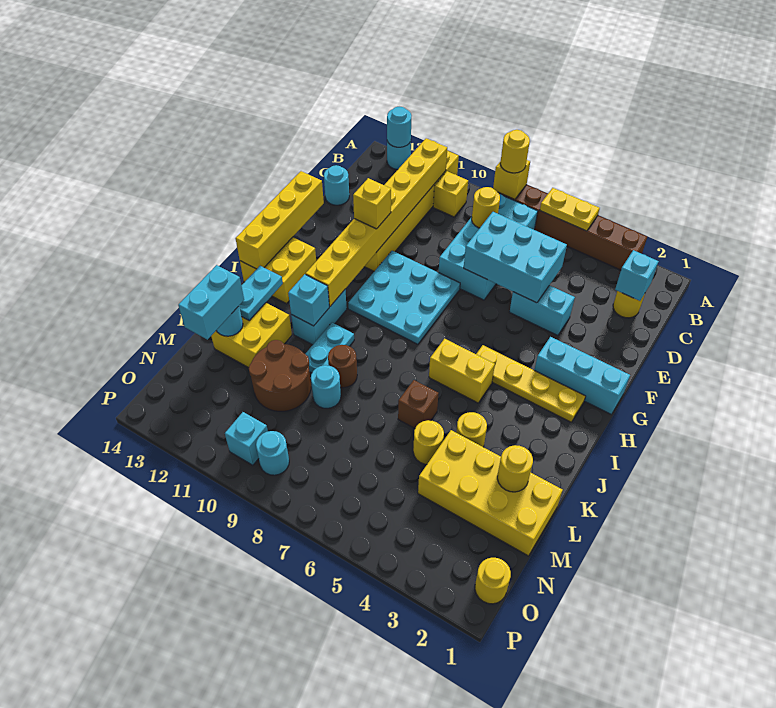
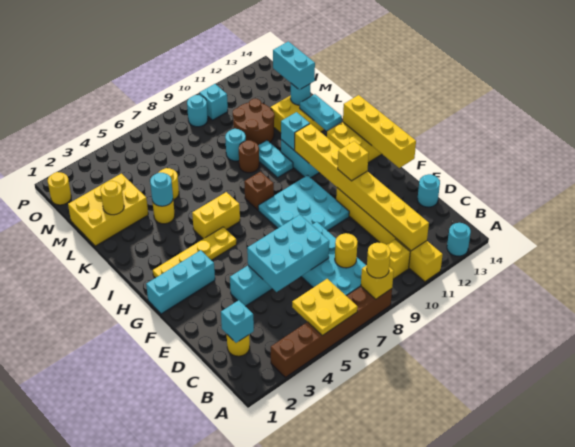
yellow plate A5:A6 level 2 -> yellow plate A5:B6 level 2
cyan round brick A13 level 2 -> cyan round brick K4 level 2
brown brick K6 level 1 -> brown brick I8 level 1
yellow brick L1:M4 level 1 -> yellow brick L1:M3 level 1

